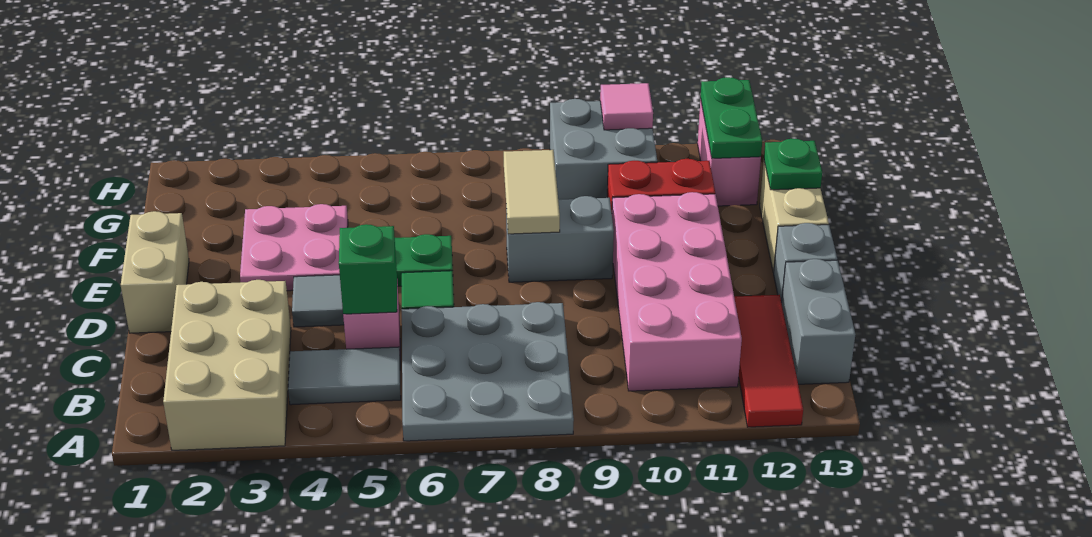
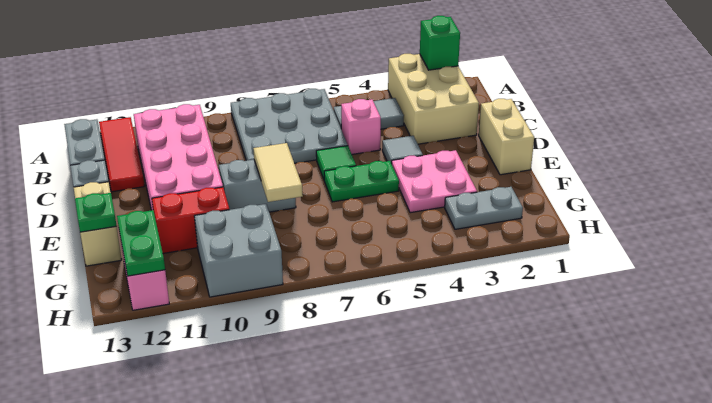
green brick C5 level 2 -> green brick A2 level 2
none -> grey plate G2:G3 level 1
pink tile H10 level 2 -> none

